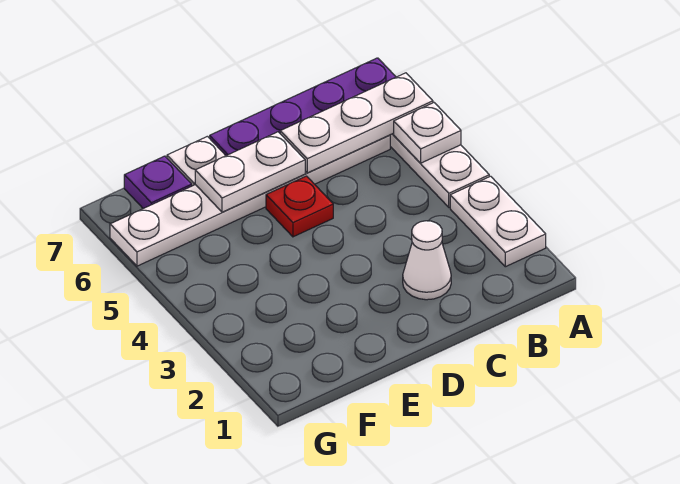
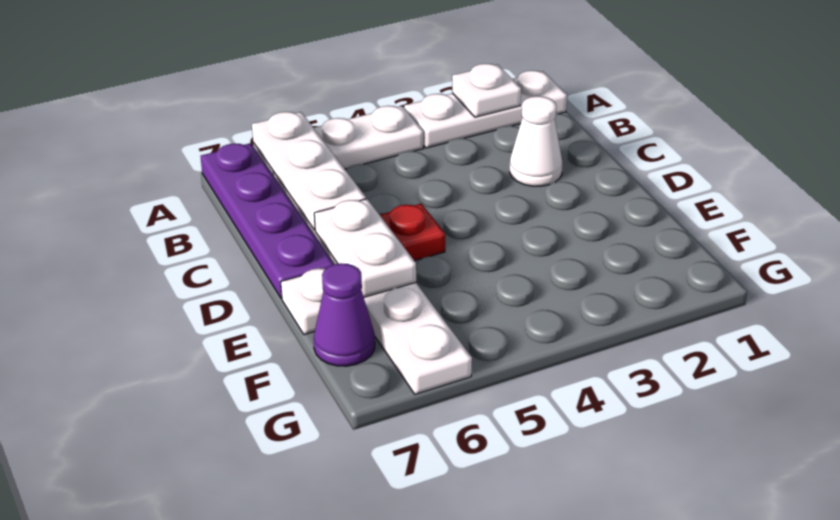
white plate A2:A3 level 1 -> white plate A1:A3 level 1
white plate A5 level 2 -> white plate A2 level 2
purple plate F7 level 1 -> purple cone F7 level 1

